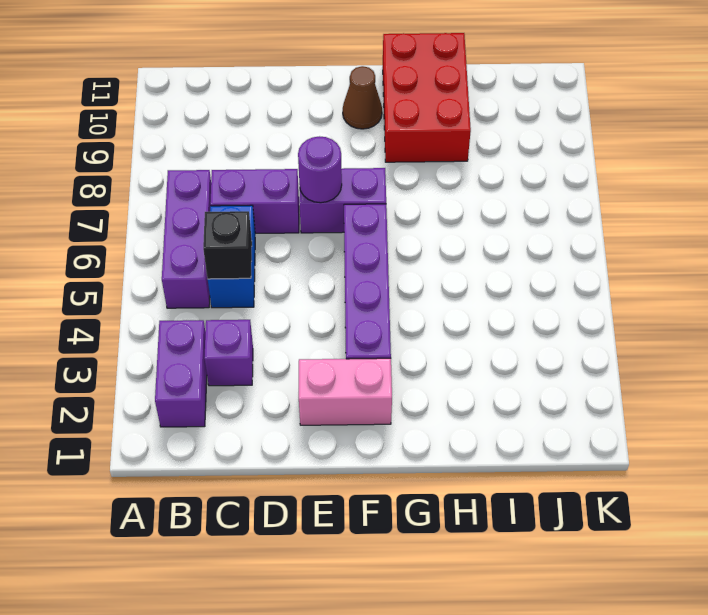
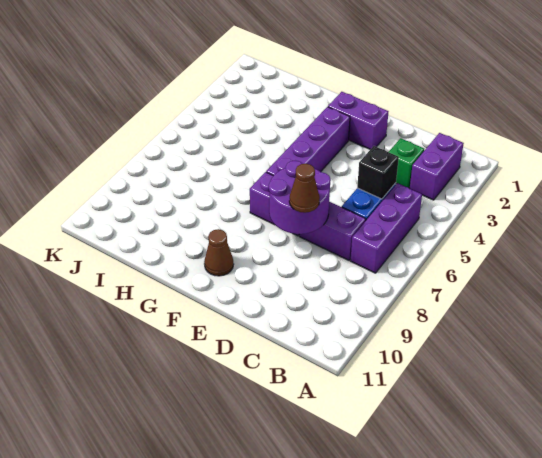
purple brick C3 level 1 -> green brick C3 level 1
none -> brown cone D8 level 3
pink brick E2:F2 level 1 -> purple brick E2:F2 level 1
purple round brick E7 level 2 -> purple round brick D7:E8 level 2
red brick G9:H11 level 1 -> none

